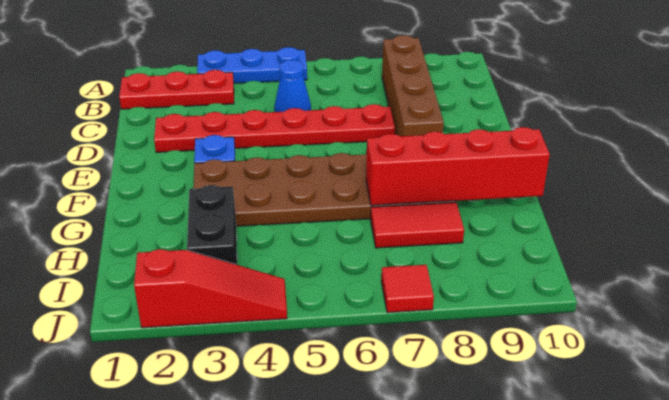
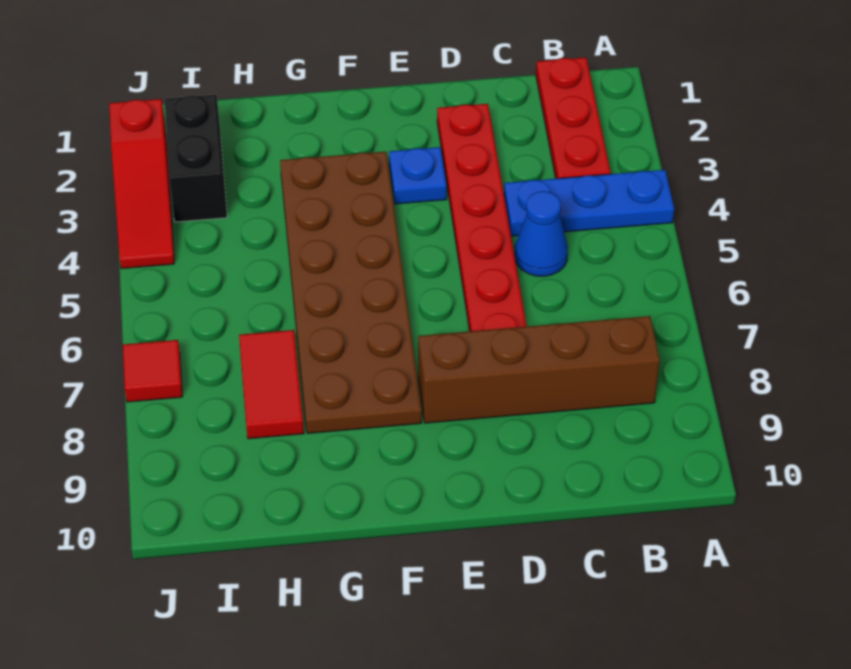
blue plate A3:A5 level 1 -> blue plate A4:C4 level 1
red brick G7:G10 level 2 -> none
black brick H3:I3 level 1 -> black brick I2:I3 level 1

